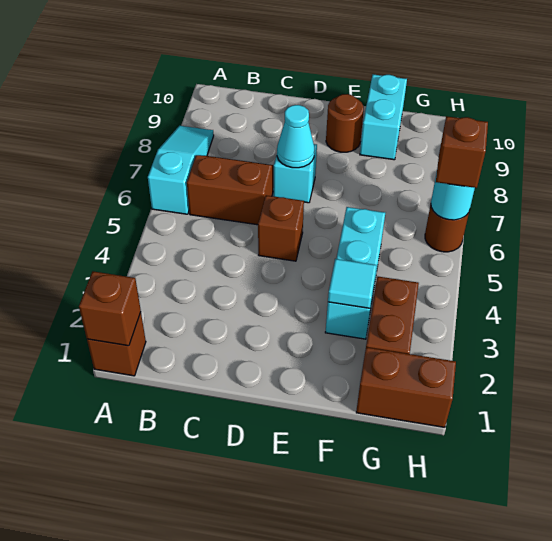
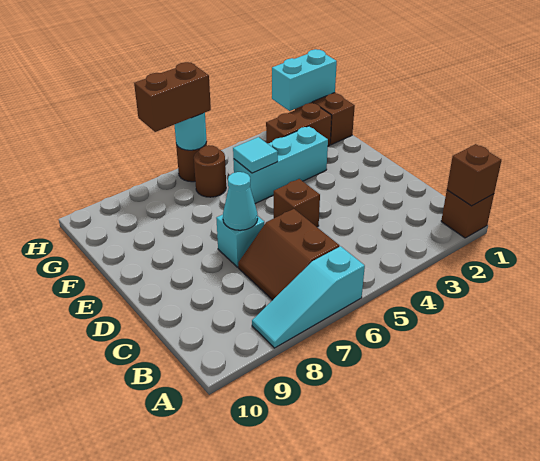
brown round brick E9 level 1 -> brown round brick G6 level 1
cyan tile F3 level 2 -> cyan tile F5 level 2
cyan brick F9:F10 level 1 -> cyan brick H1:H2 level 2
brown brick H6 level 3 -> brown brick H6:H7 level 3

